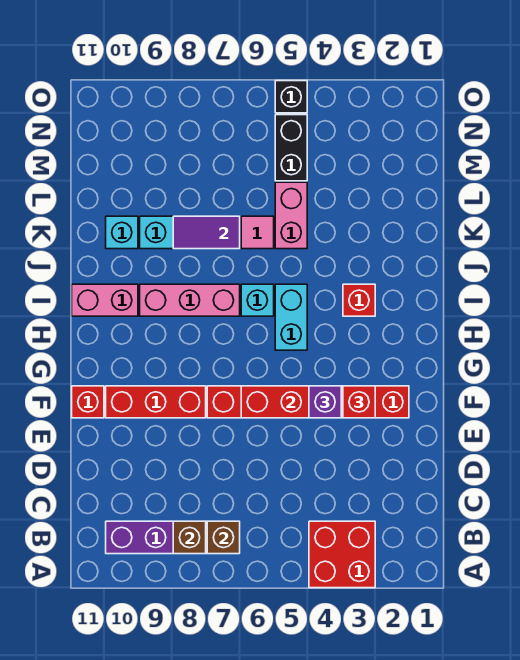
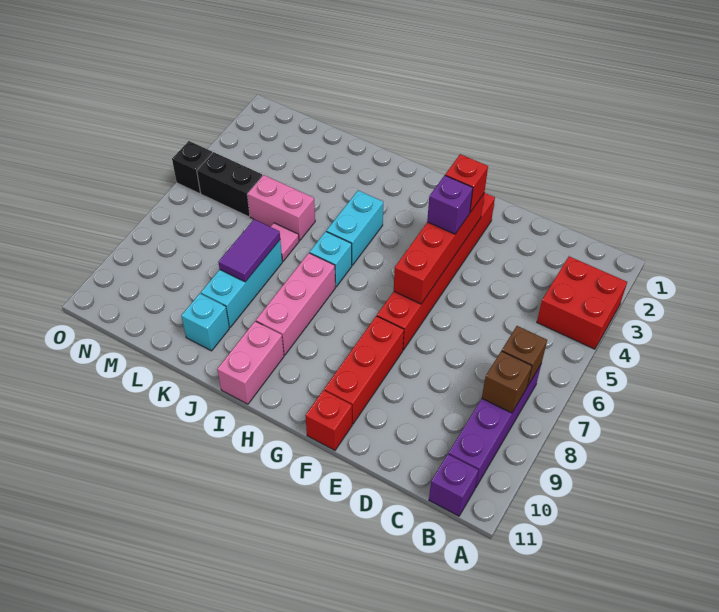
none -> purple brick B11 level 1
cyan brick H5:I5 level 1 -> cyan brick I4:I5 level 1
red brick I3 level 1 -> none

